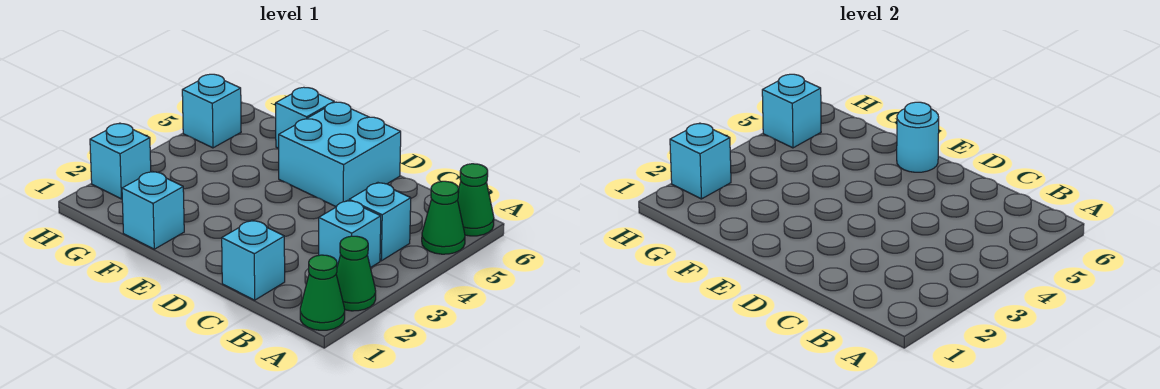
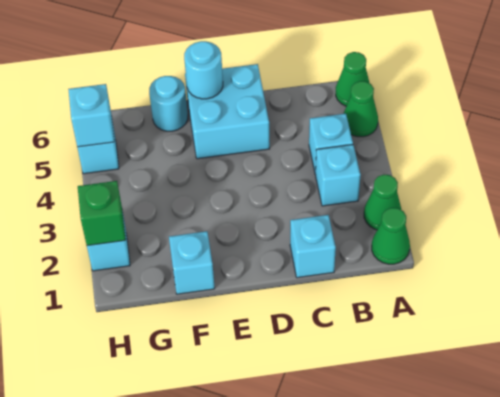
cyan brick F6 level 1 -> cyan round brick F6 level 1
cyan brick H2 level 2 -> green brick H2 level 2

